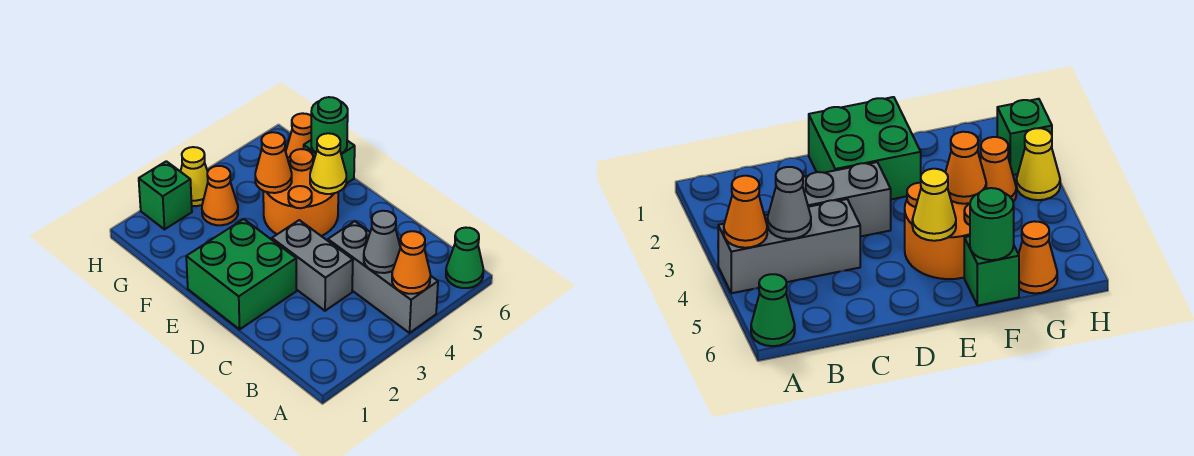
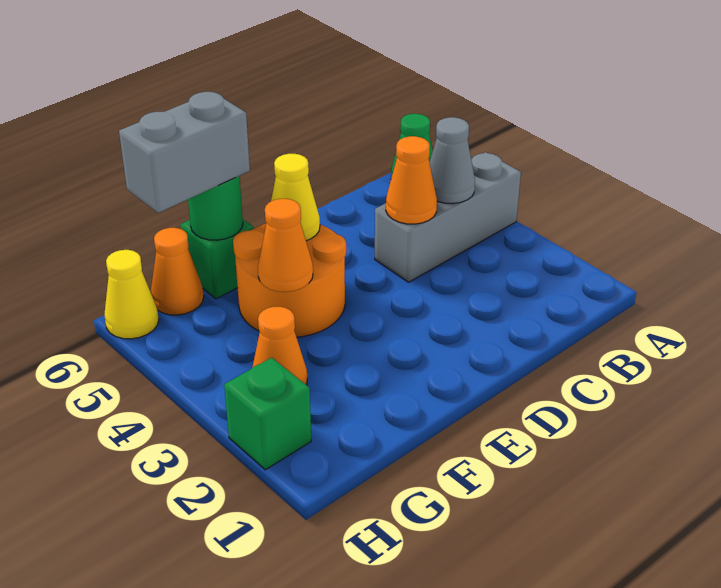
orange cone A4 level 2 -> orange cone C4 level 2
grey brick C3:D3 level 1 -> grey brick F6:G6 level 3
green brick D1:E2 level 1 -> none
yellow cone H3 level 1 -> yellow cone H6 level 1

